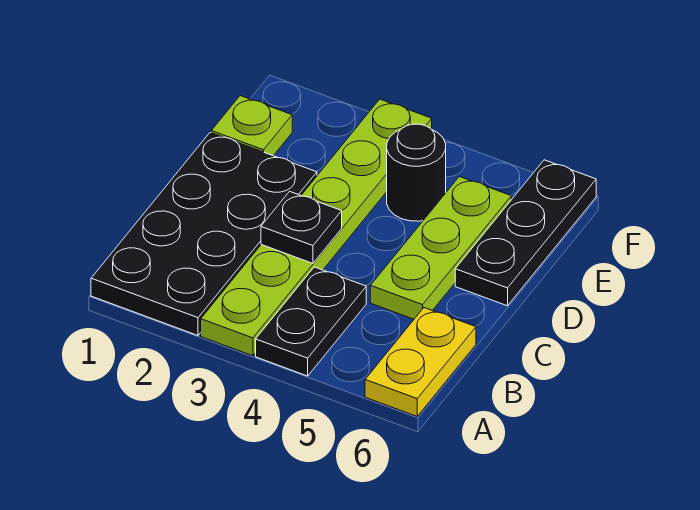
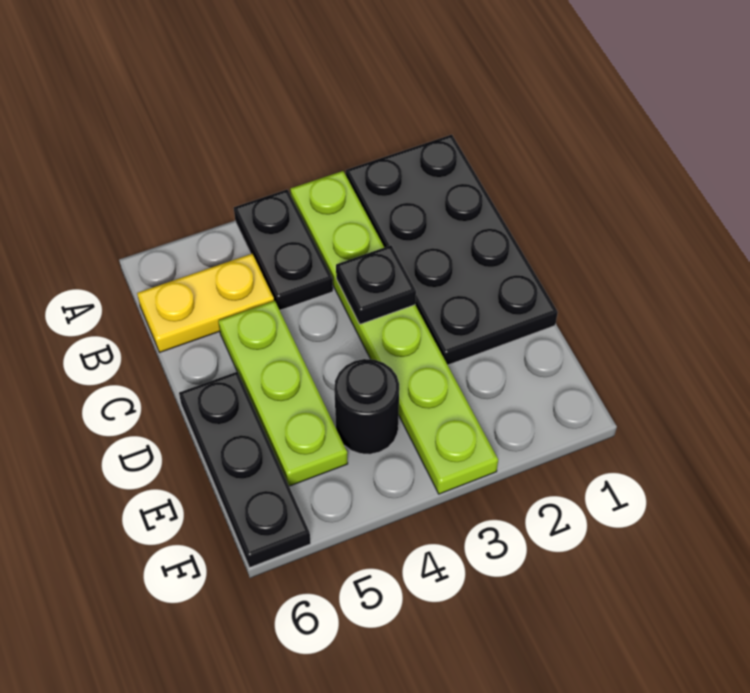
yellow plate A6:B6 level 1 -> yellow plate B5:B6 level 1
lime plate E1 level 1 -> none

